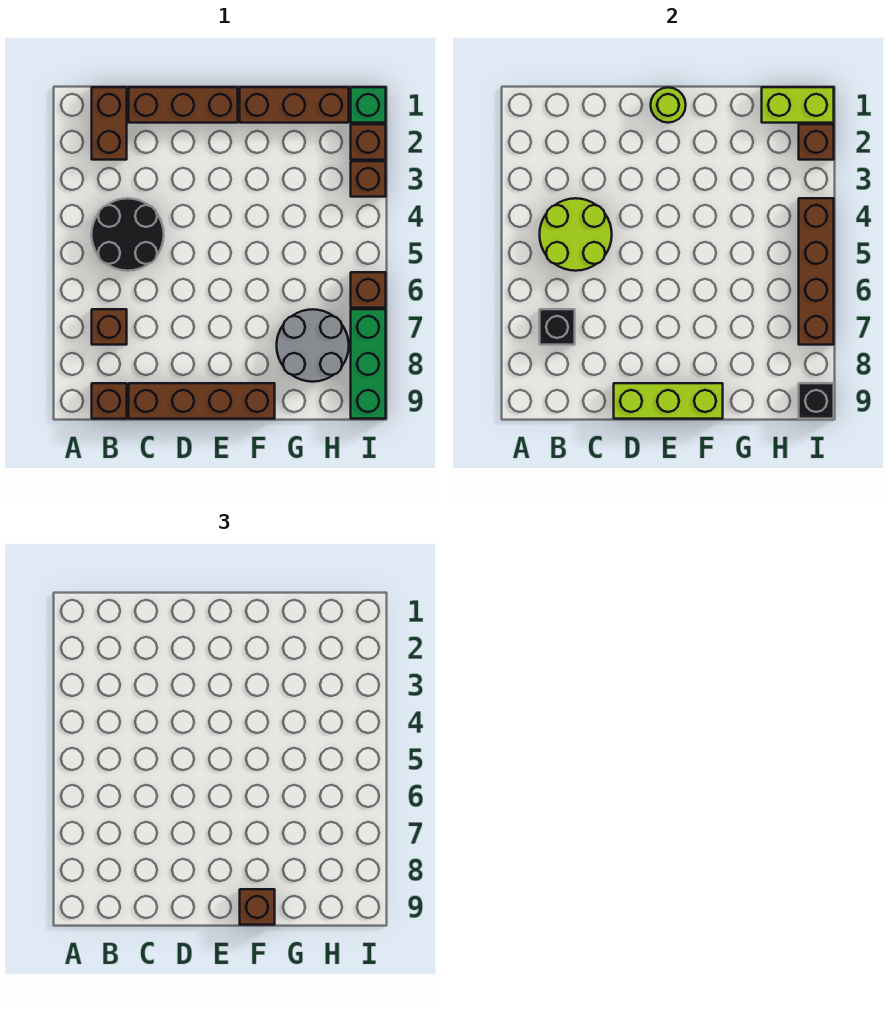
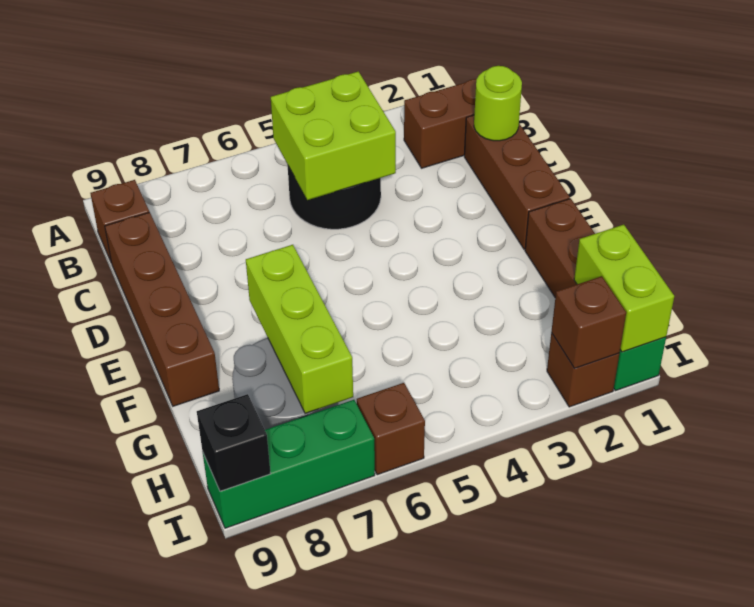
lime round brick B4:C5 level 2 -> lime brick B4:C5 level 2
brown brick B7 level 1 -> none
black brick B7 level 2 -> none
lime brick D9:F9 level 2 -> lime brick F7:H7 level 2
lime round brick E1 level 2 -> lime round brick C1 level 2
brown brick F9 level 3 -> none
brown brick I3 level 1 -> none
brown brick I4:I7 level 2 -> none

